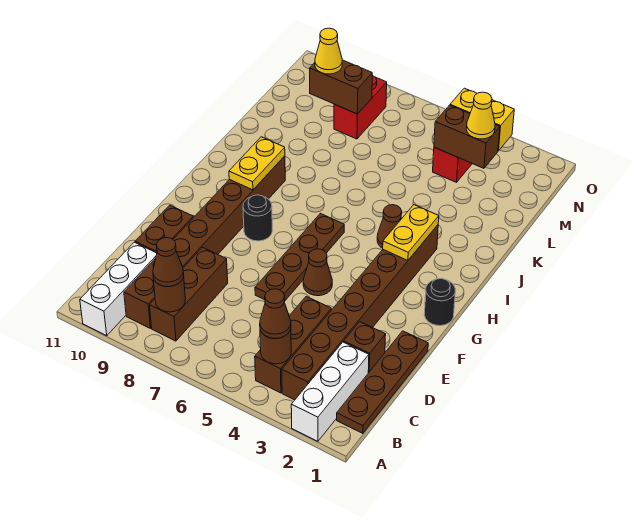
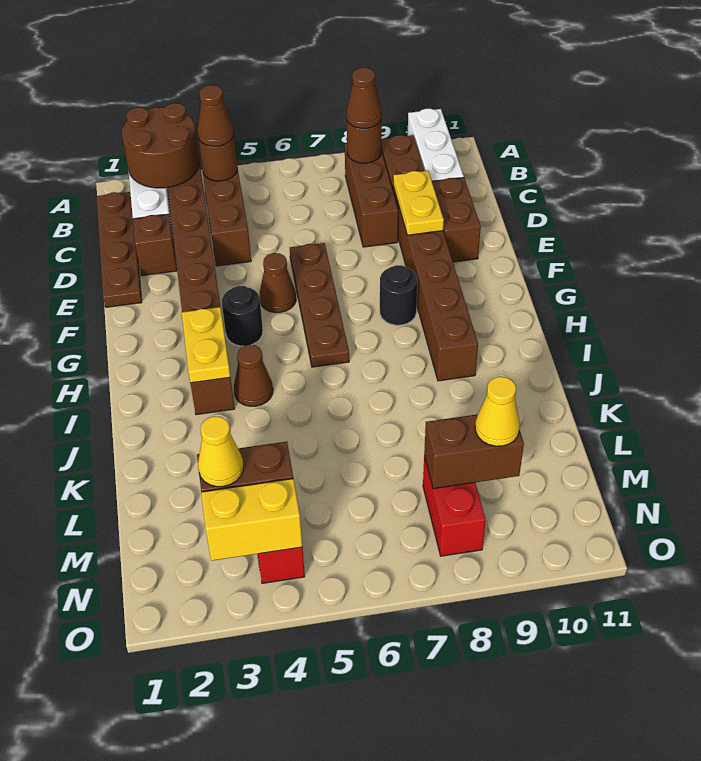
none -> brown round brick A2:B3 level 2
black round brick G1 level 1 -> black round brick G4 level 1
yellow plate H9:I9 level 2 -> yellow plate D9:E9 level 2

